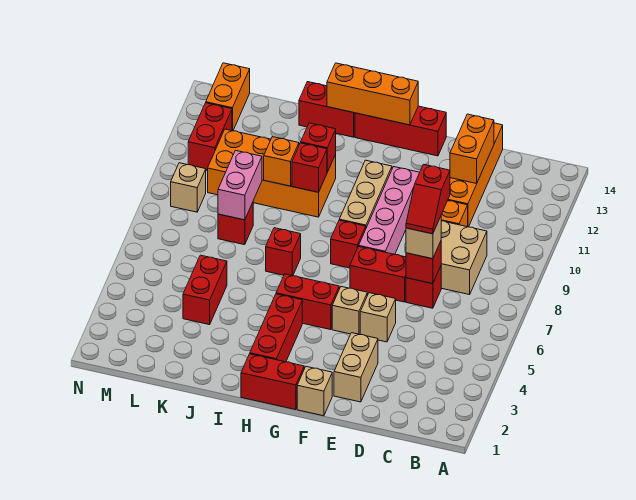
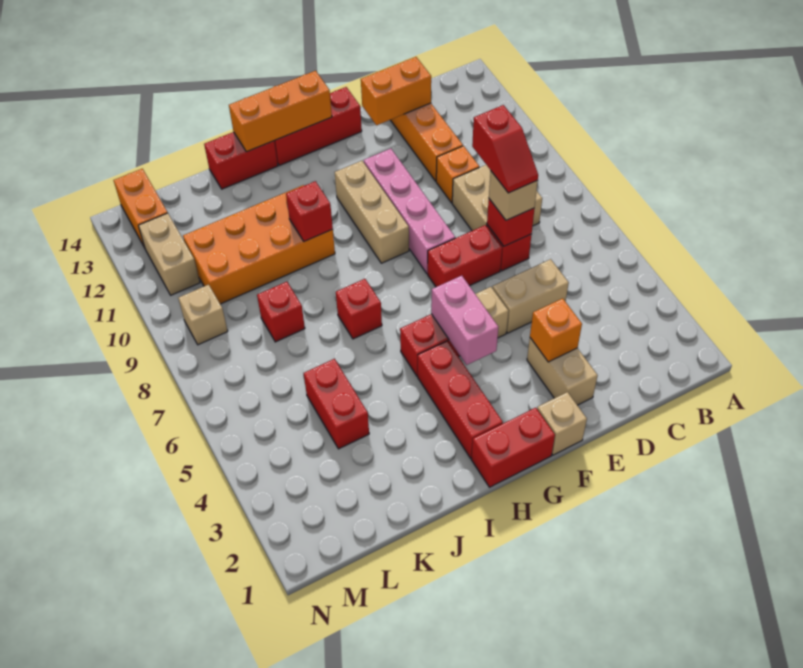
orange brick D12:D13 level 2 -> orange brick D13:E13 level 2
tan brick E5 level 1 -> tan brick D5:E5 level 1
red brick G8 level 1 -> none
red brick I11 level 2 -> none
orange brick J10 level 2 -> orange brick E3 level 2
pink brick K8:K9 level 2 -> pink brick G4:G5 level 2
red brick M11:M12 level 1 -> tan brick M11:M12 level 1

